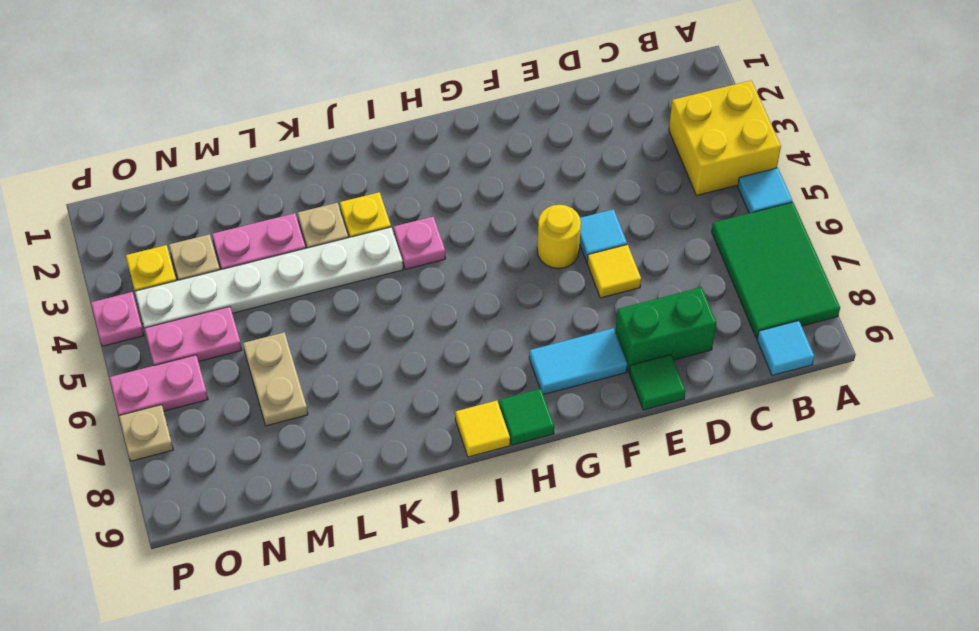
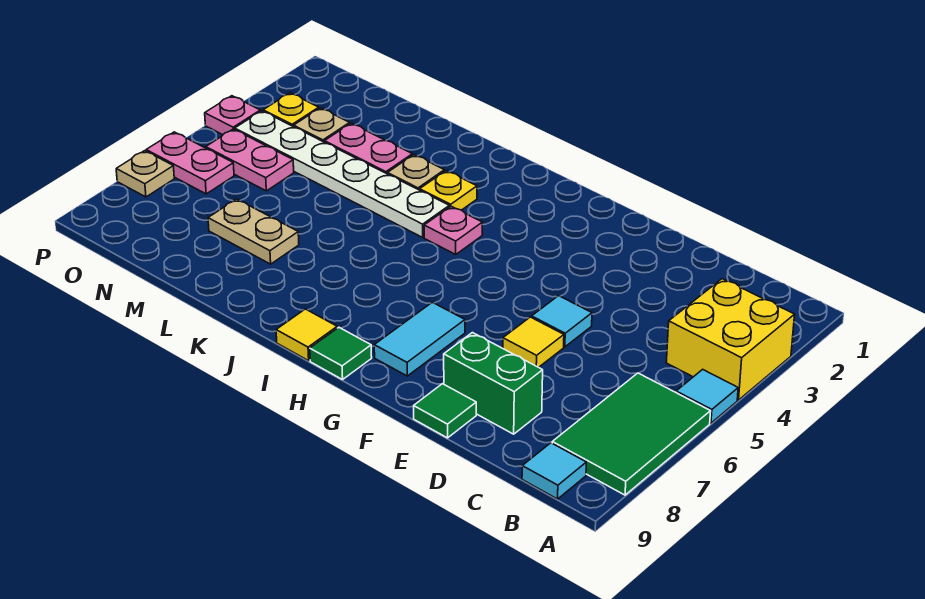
yellow round brick F5 level 1 -> none
cyan tile F8:G8 level 1 -> cyan tile G7:G8 level 1
tan plate M6:M7 level 1 -> tan plate L7:M7 level 1

